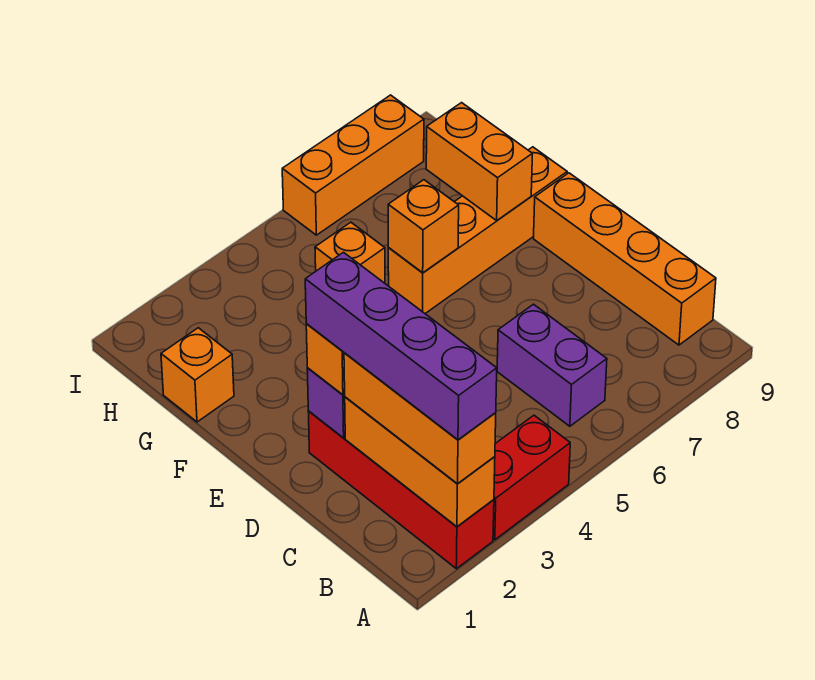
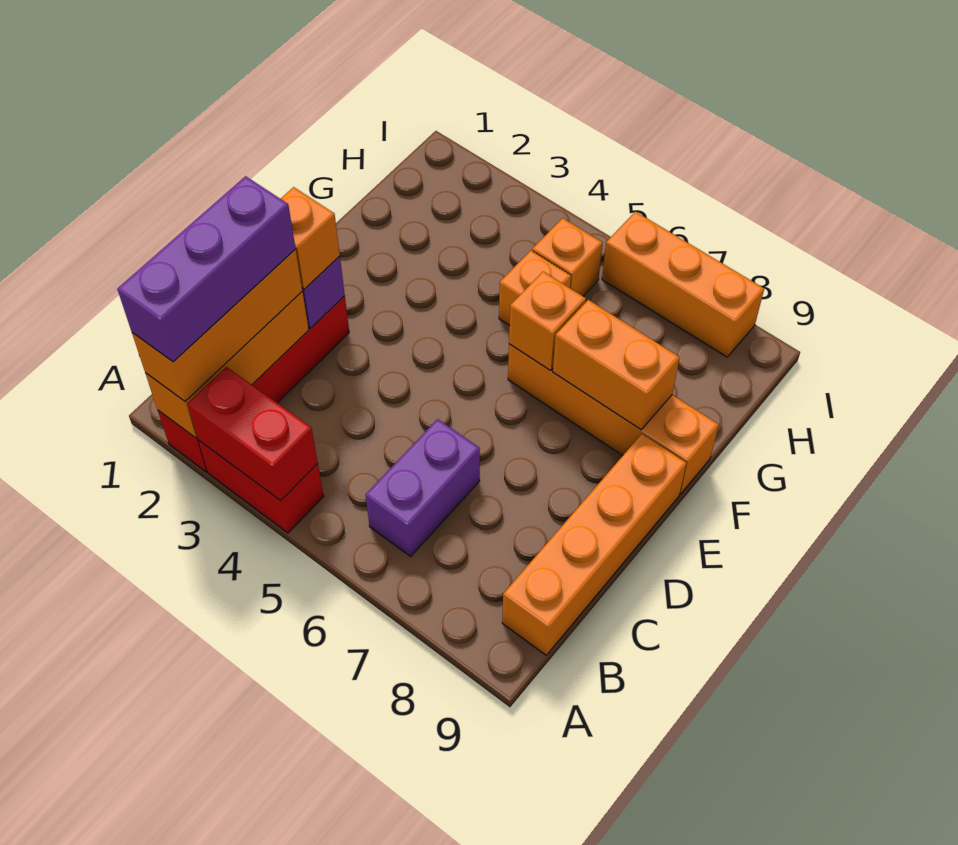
purple brick A2:D2 level 4 -> purple brick A2:C2 level 4
none -> red brick A3:A4 level 2
orange brick F8:G8 level 2 -> orange brick F7:F8 level 2
orange brick G1 level 1 -> orange brick H5 level 1

